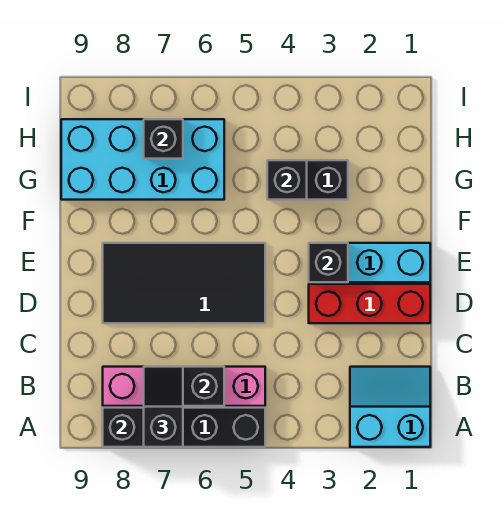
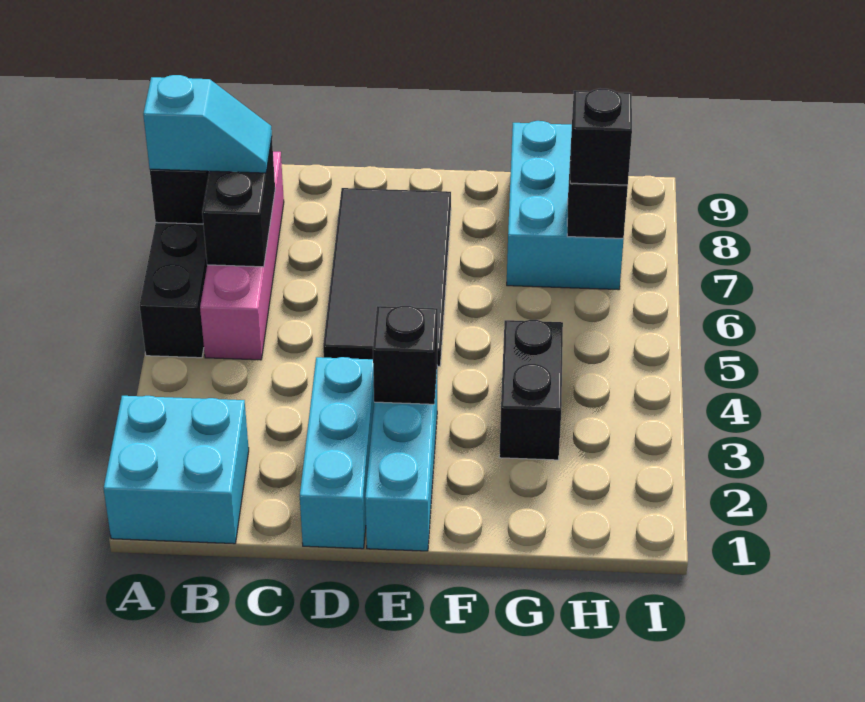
cyan slope A1:B2 level 1 top A -> cyan brick A1:B2 level 1
black slope A7:B7 level 3 top A -> cyan slope A7:B7 level 3 top A
red brick D1:D3 level 1 -> cyan brick D1:D3 level 1
black brick G4 level 2 -> black brick H7 level 3
cyan brick G6:H9 level 1 -> cyan brick G7:H9 level 1

